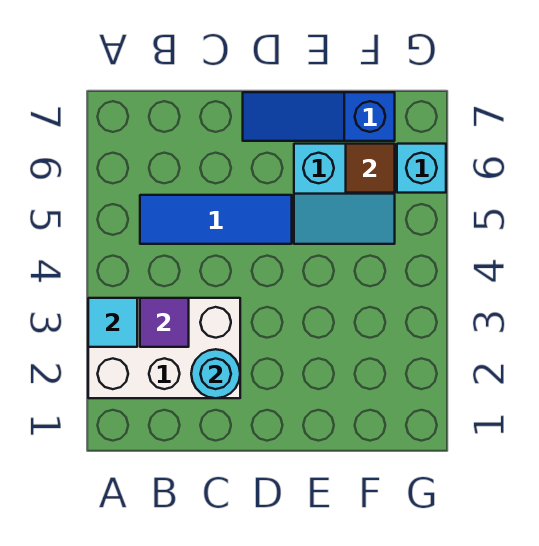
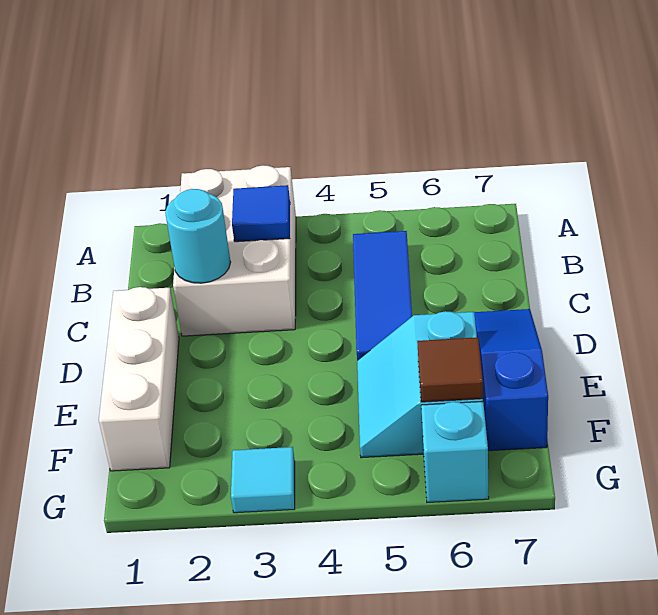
cyan tile A3 level 2 -> cyan tile G3 level 1
purple tile B3 level 2 -> blue tile B3 level 2
none -> white brick D1:F1 level 1

